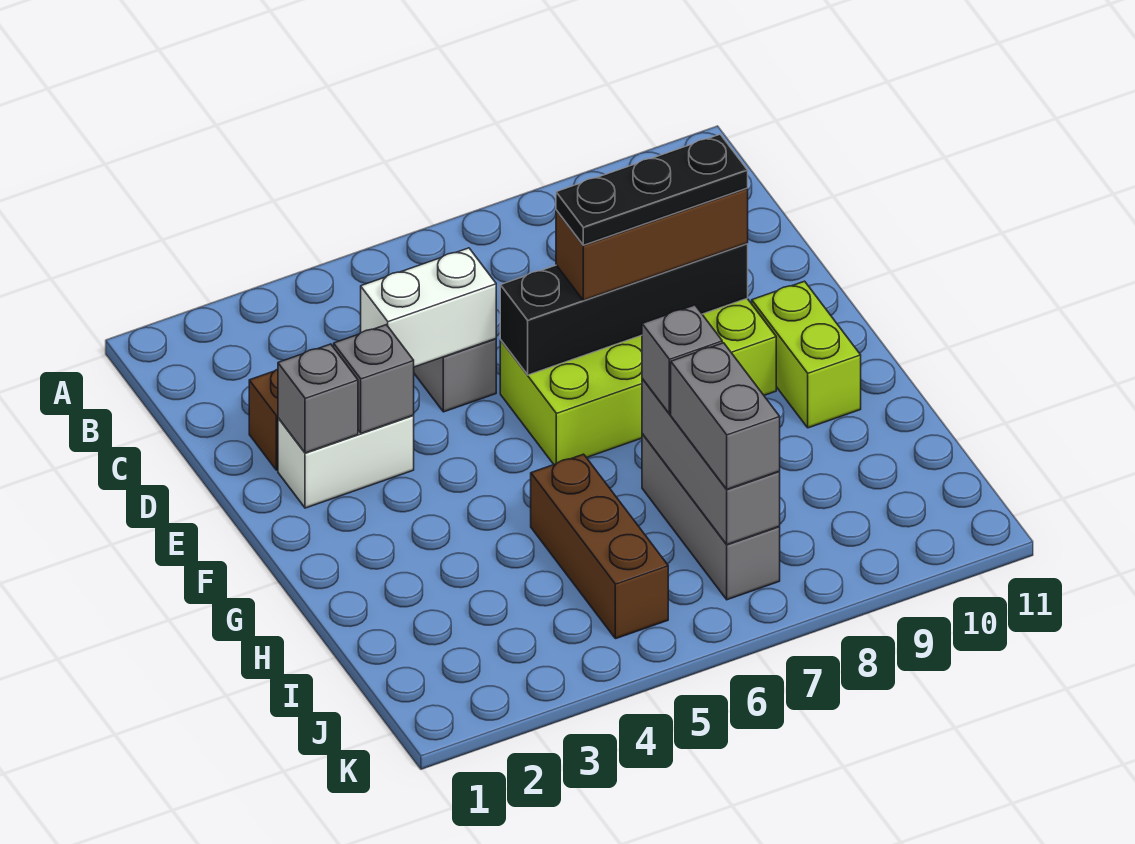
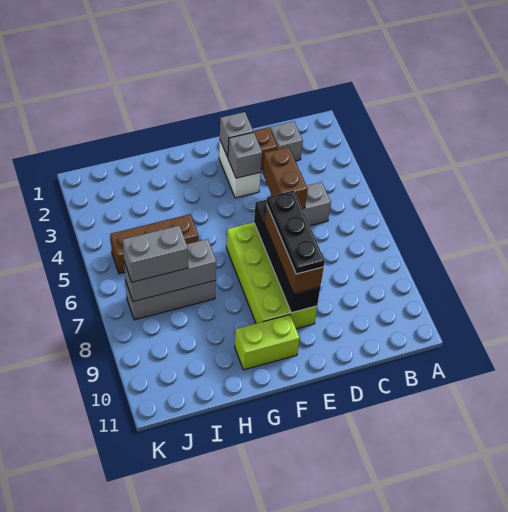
white brick D4:D5 level 2 -> brown brick D4:D5 level 2
grey brick H7 level 3 -> grey brick C2 level 1

